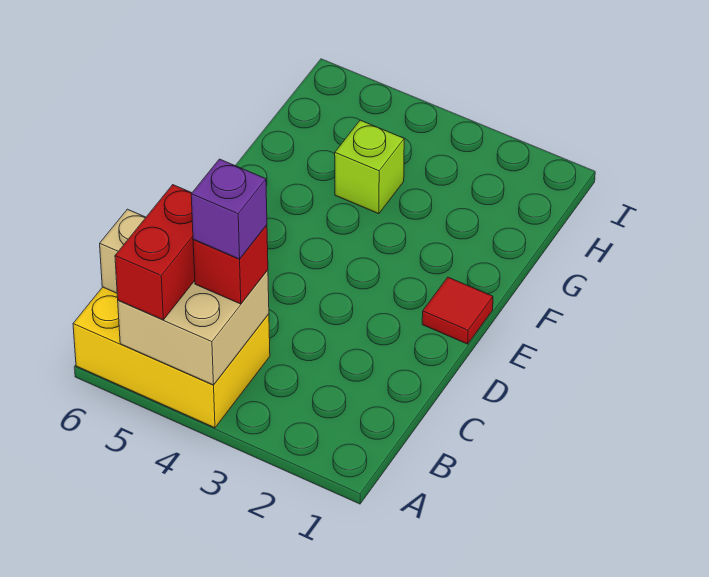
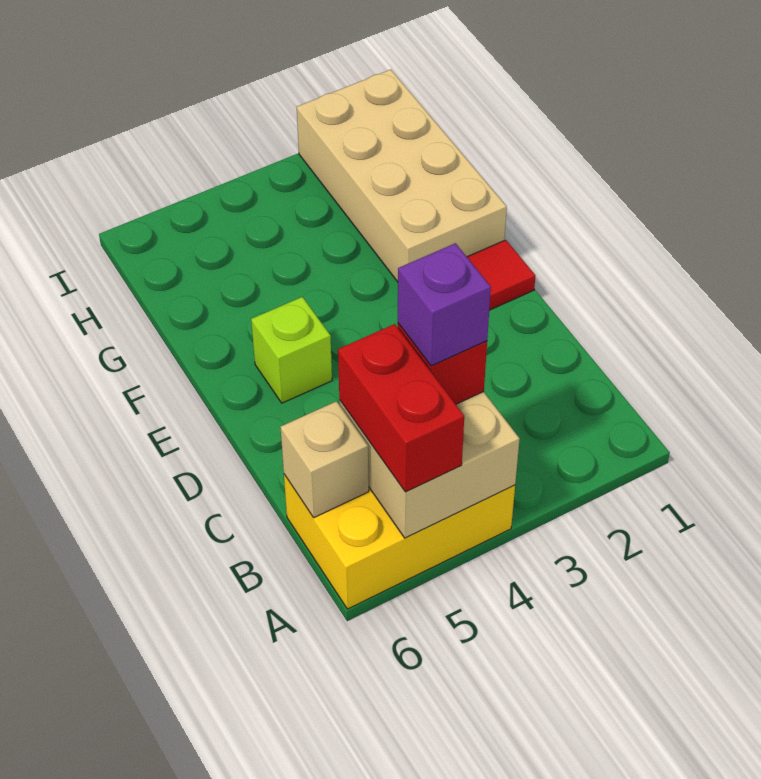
none -> tan brick F1:I2 level 1
lime brick G4 level 1 -> lime brick E5 level 1

